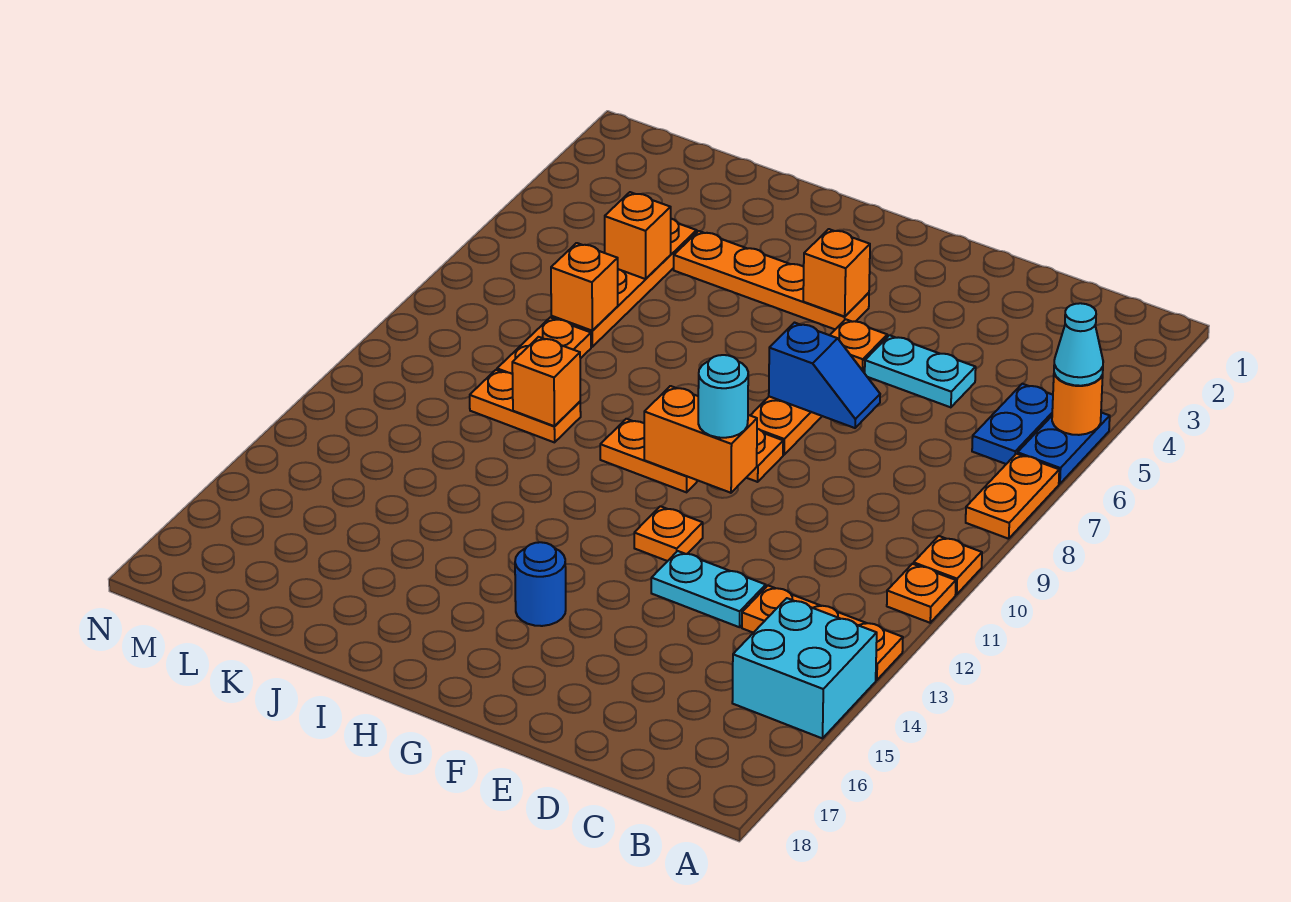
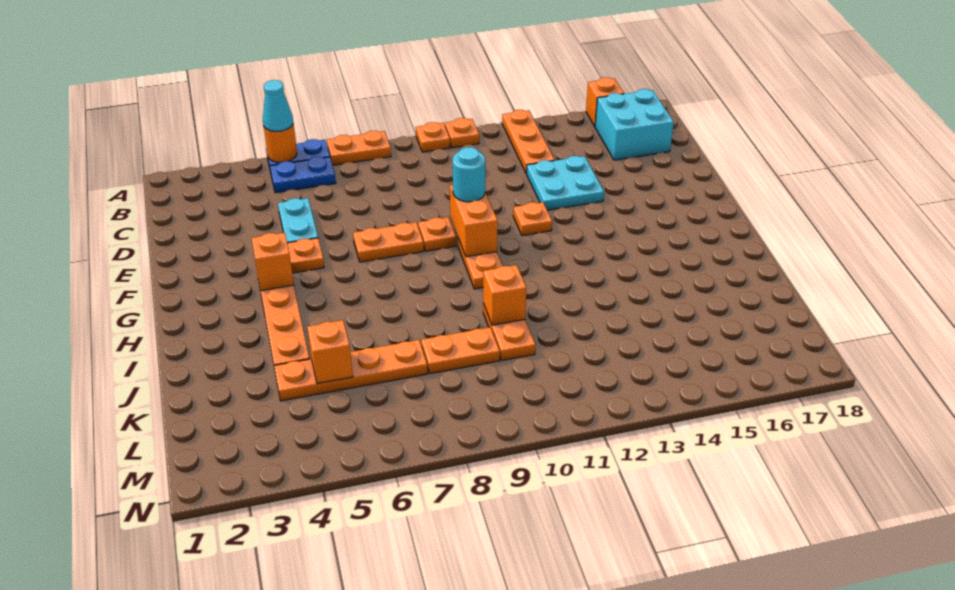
cyan brick A14:B15 level 1 -> cyan brick B16:C17 level 1
cyan plate D13:E13 level 1 -> cyan plate D13:E14 level 1
blue slope E7:F7 level 2 top F -> none
blue round brick G15 level 1 -> none
orange brick K7 level 2 -> orange brick A16 level 1

